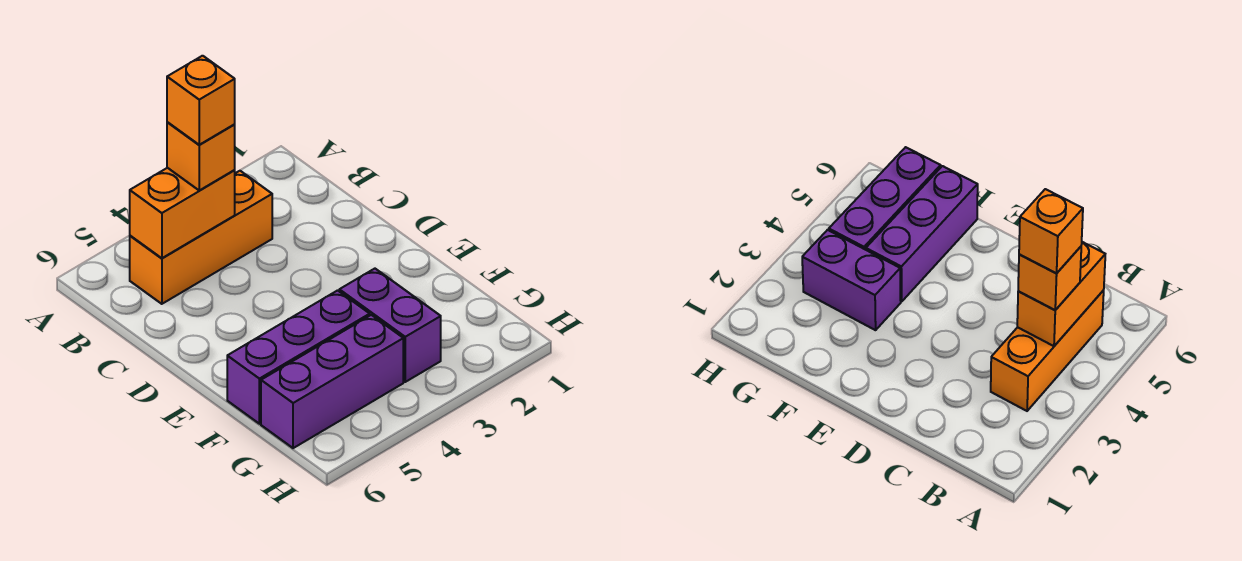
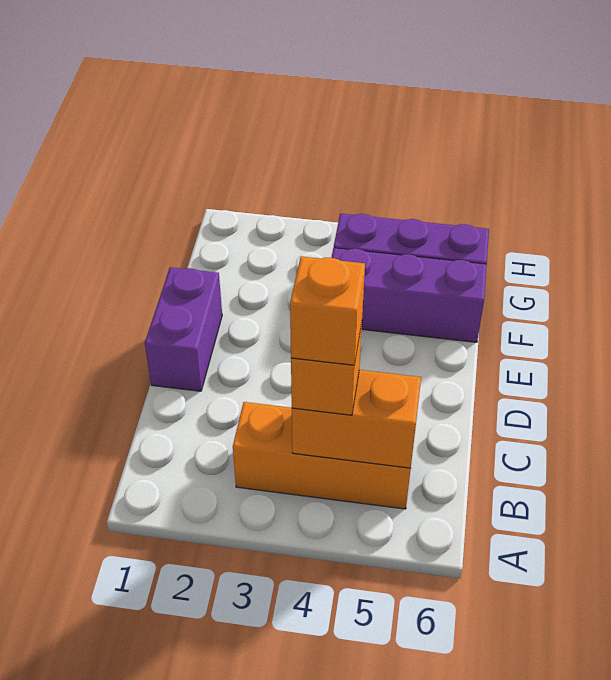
purple brick F3:G3 level 1 -> purple brick D1:E1 level 1

